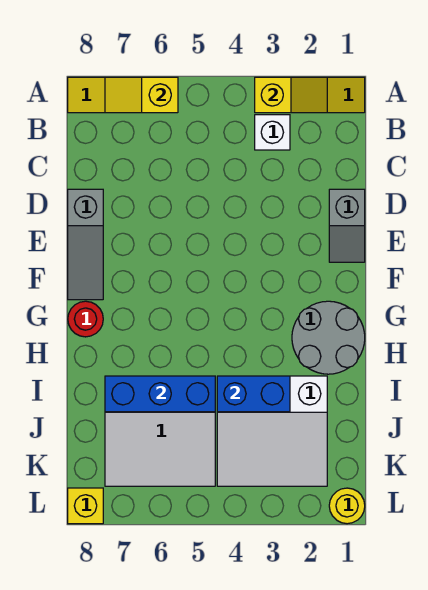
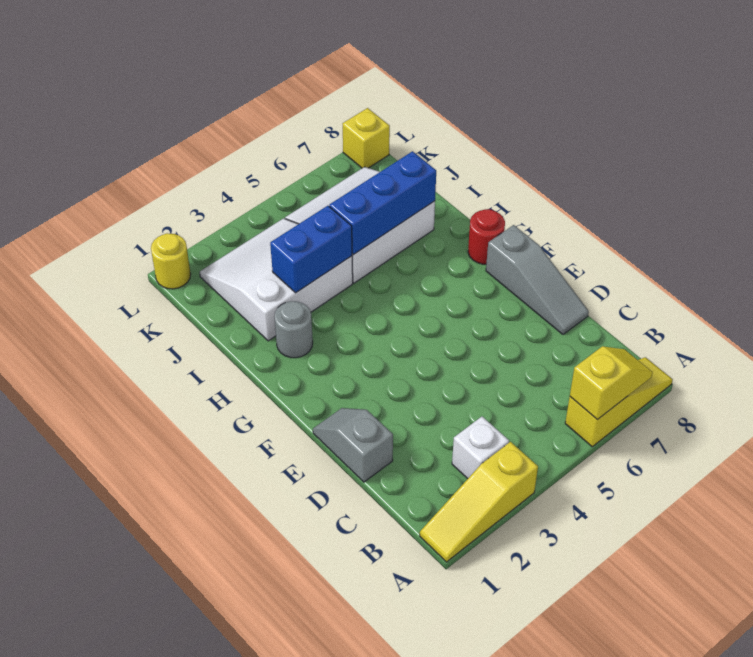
yellow slope A2:A3 level 2 top 3 -> none
grey slope D8:F8 level 1 top D -> grey slope D8:F8 level 1 top F
grey round brick G1:H2 level 1 -> grey round brick H2 level 1

